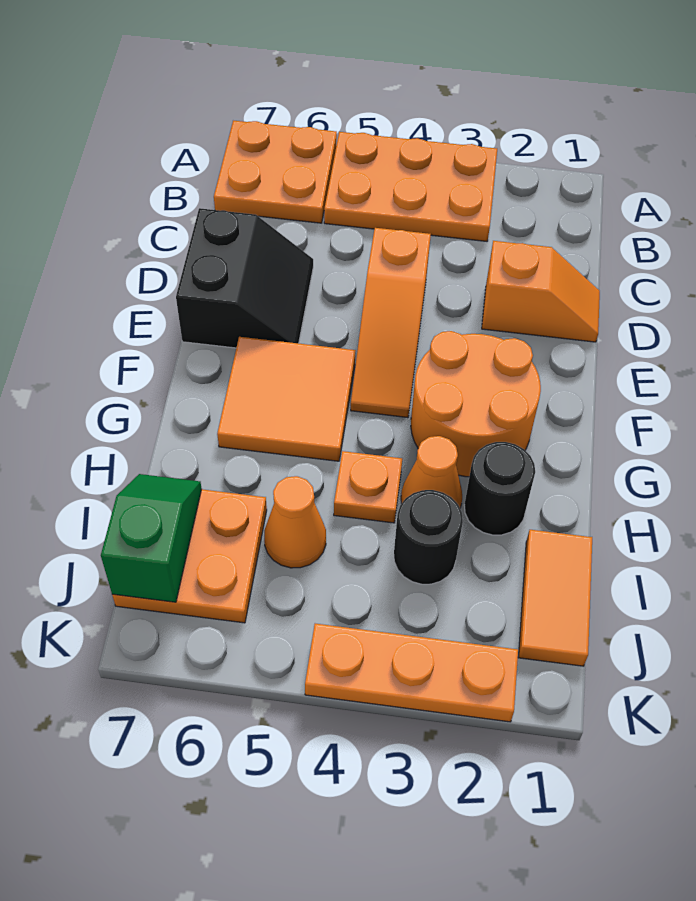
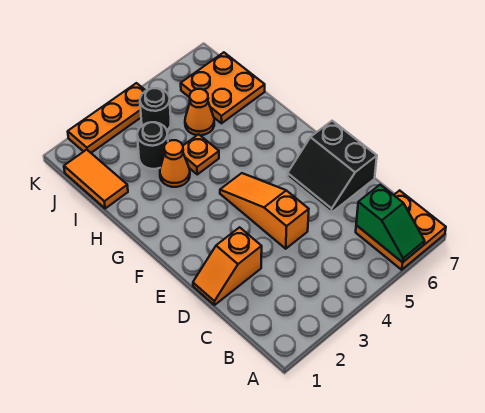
orange plate A3:B5 level 1 -> none
orange round brick F2:G3 level 1 -> none
orange tile F5:G6 level 1 -> none
black round brick H2 level 1 -> black round brick J4 level 1
green slope I7:J7 level 2 top J -> green slope A6:B6 level 2 top B

